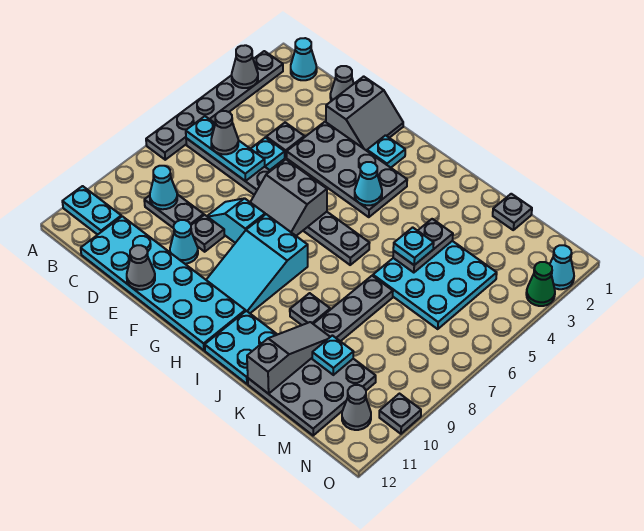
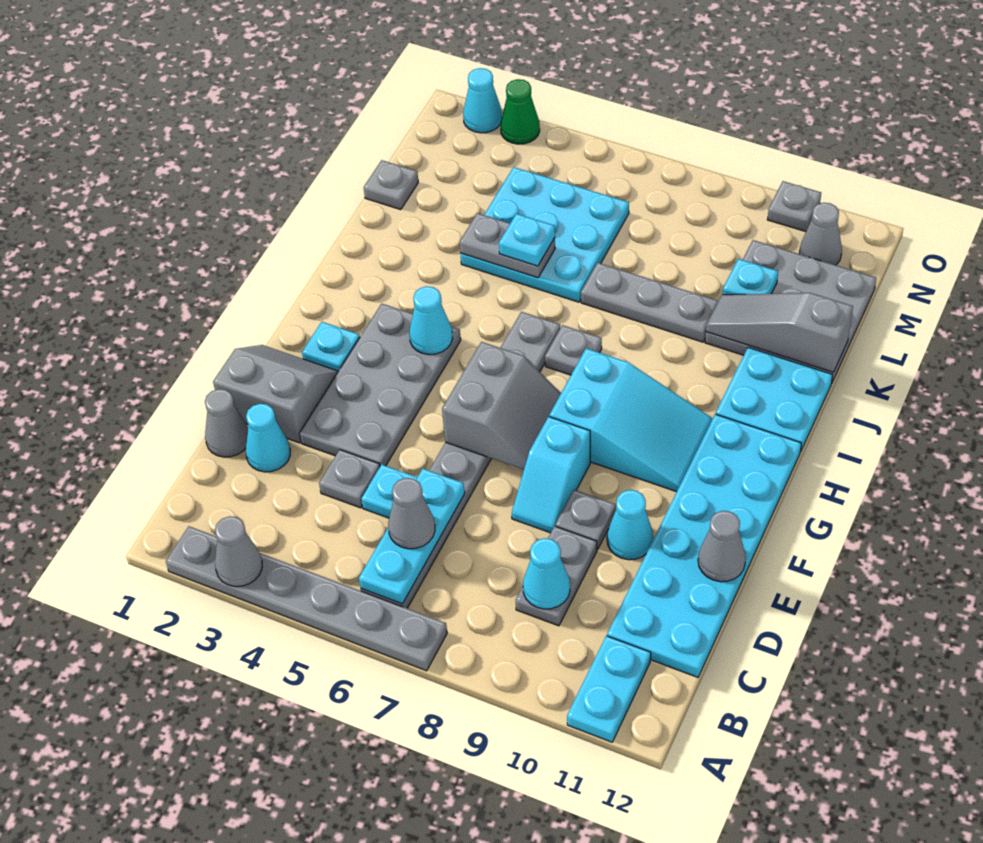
cyan cone B1 level 1 -> cyan cone D2 level 1
grey plate J9 level 1 -> grey plate I7 level 1

